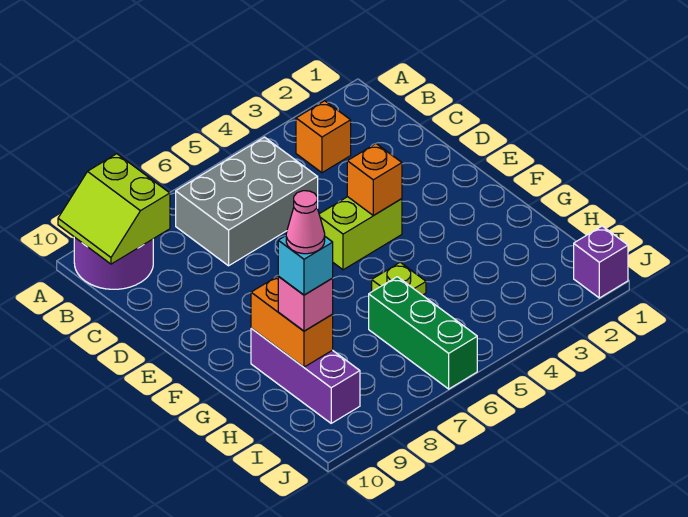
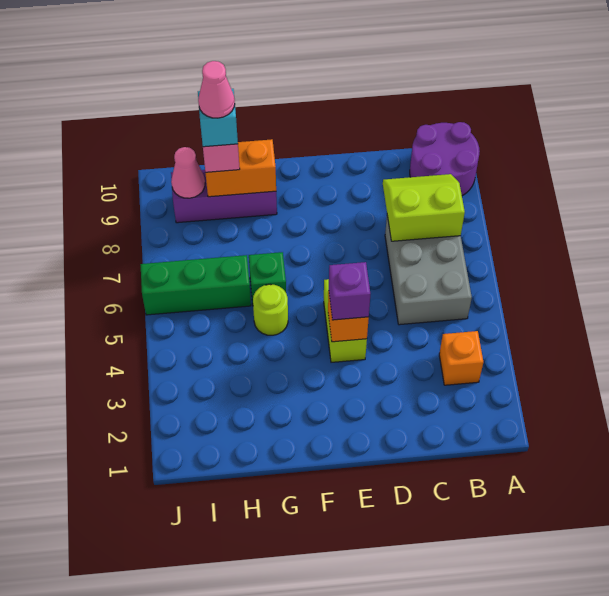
lime slope A9:B10 level 2 top 9 -> lime slope B7:C8 level 2 top 7
lime plate G5 level 1 -> lime round brick G5 level 1
none -> green brick G6 level 1
none -> pink cone I9 level 2
purple brick J1 level 1 -> purple brick E4 level 3

